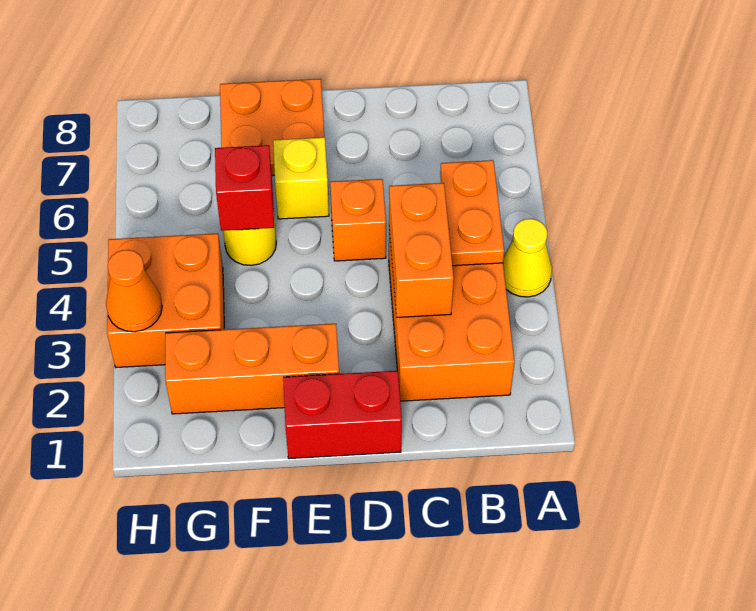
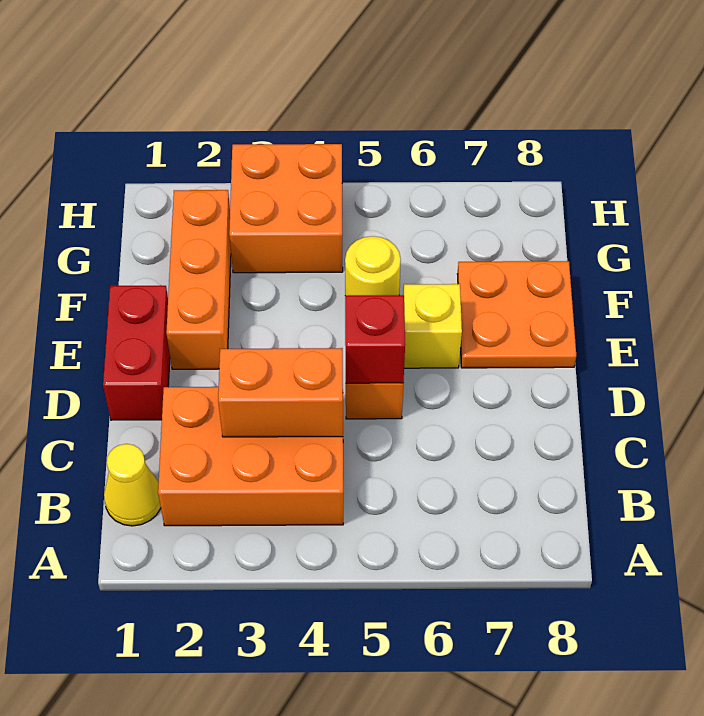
yellow cone A4 level 1 -> yellow cone B1 level 1
orange plate B4:B5 level 2 -> none
red brick F5 level 2 -> red brick D5 level 2
orange cone H3 level 2 -> none

